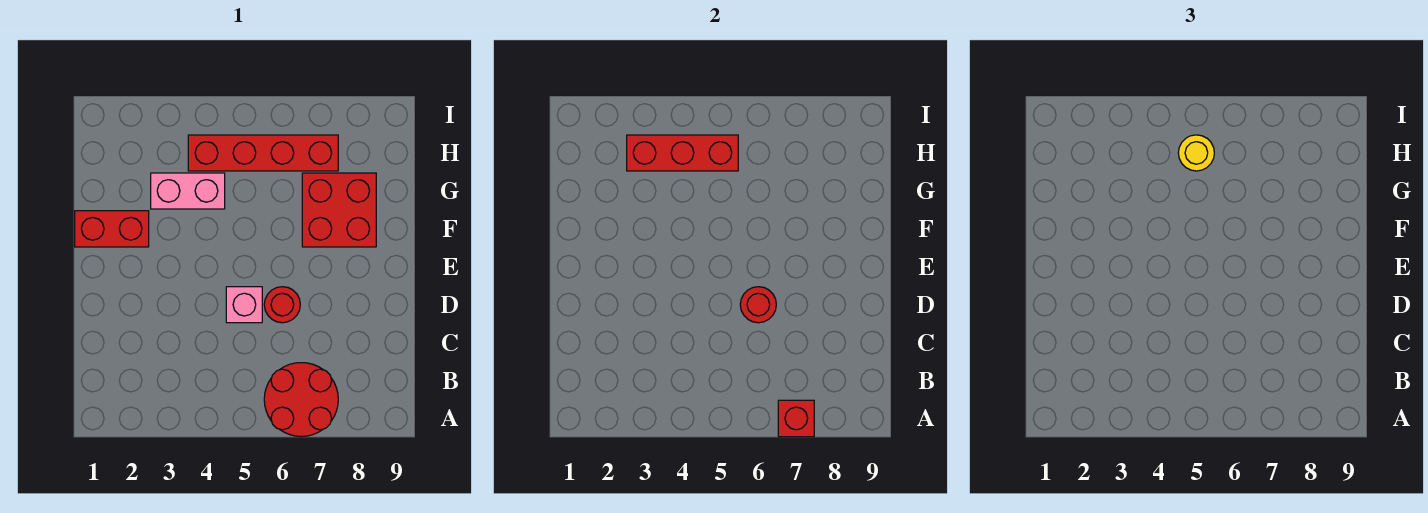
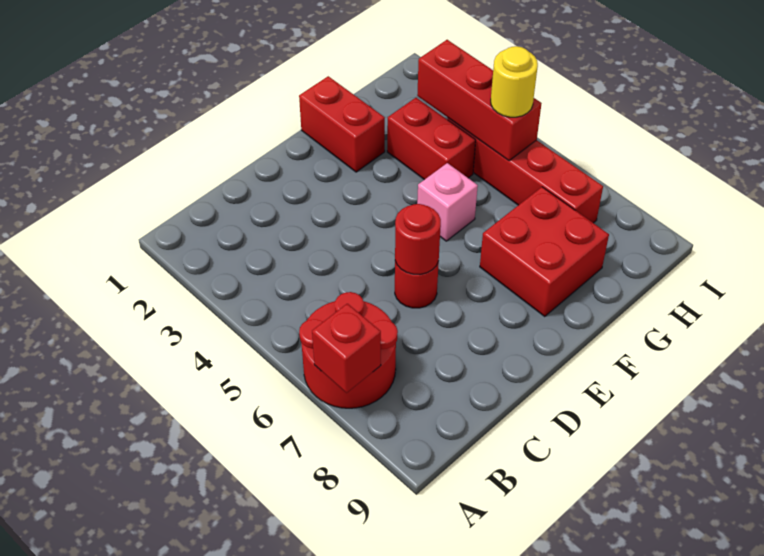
pink brick D5 level 1 -> pink brick F5 level 1
pink brick G3:G4 level 1 -> red brick G3:G4 level 1

